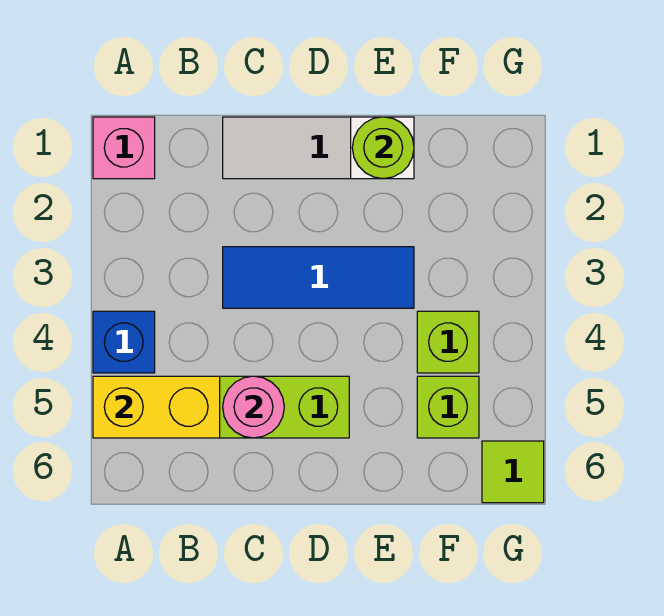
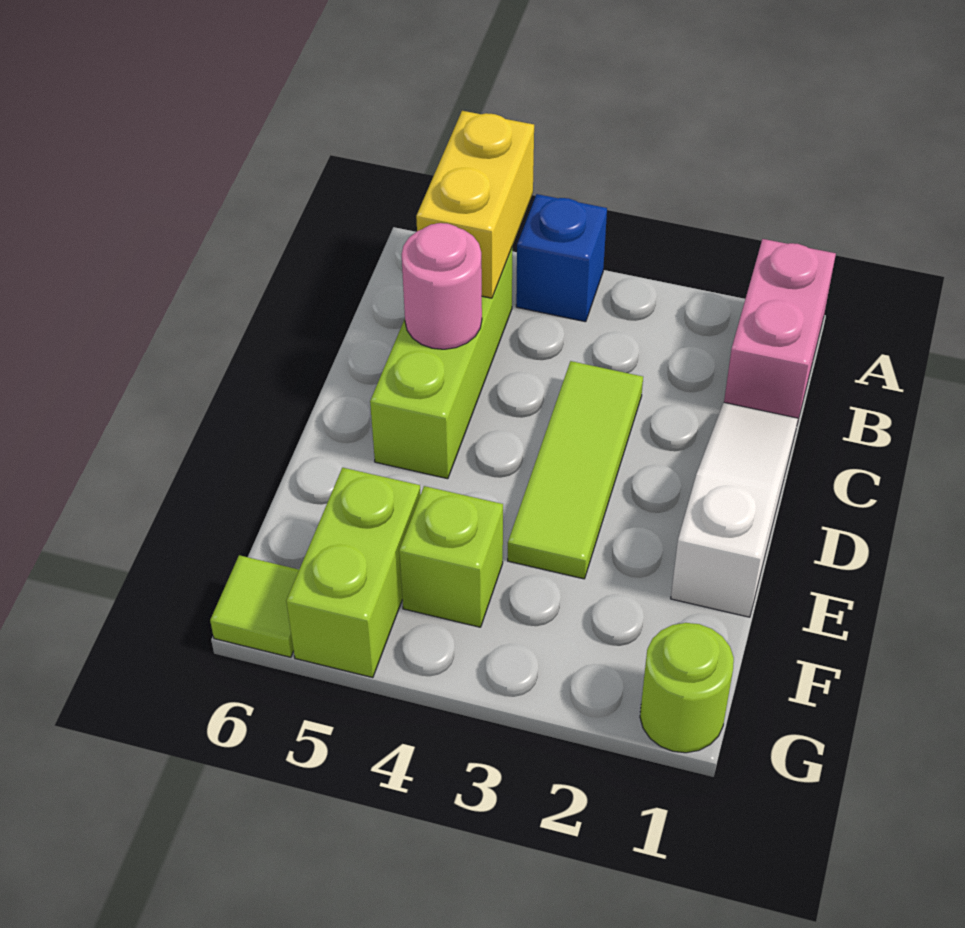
pink brick A1 level 1 -> pink brick A1:B1 level 1
blue tile C3:E3 level 1 -> lime tile C3:E3 level 1
lime round brick E1 level 2 -> lime round brick G1 level 1
lime brick F5 level 1 -> lime brick F5:G5 level 1

